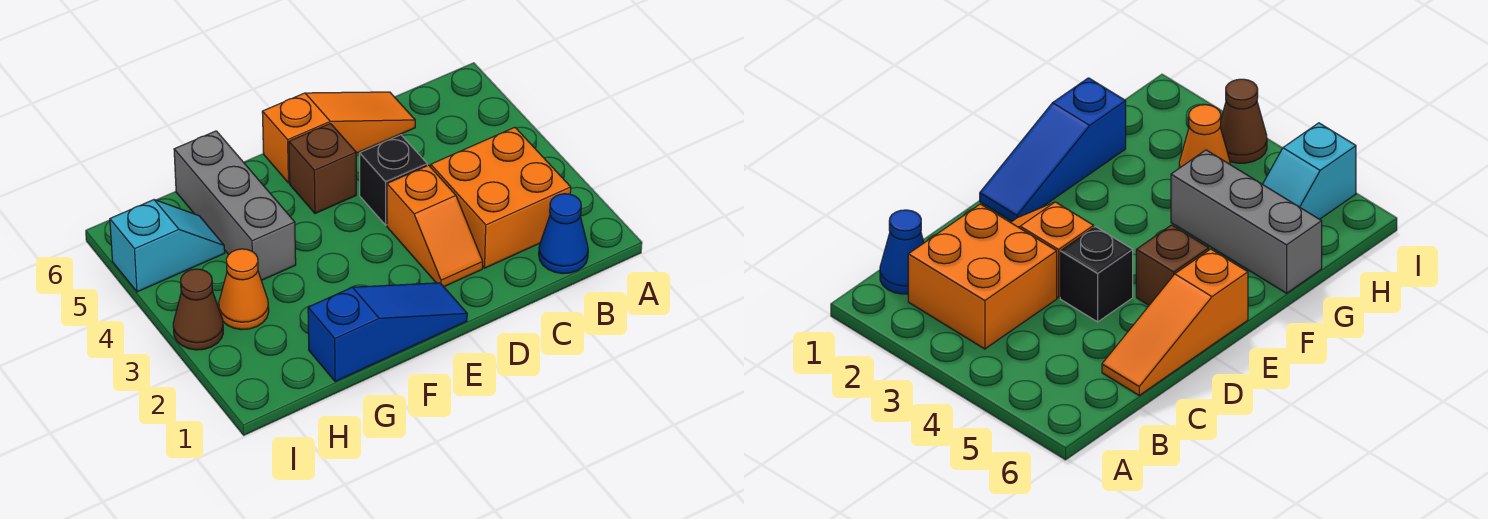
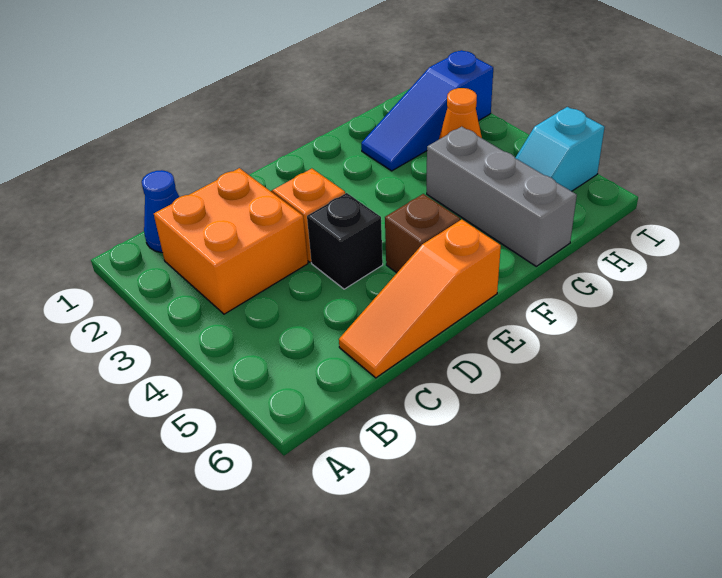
blue slope E1:G1 level 1 top G -> blue slope G2:I2 level 1 top I
brown cone I3 level 1 -> none

